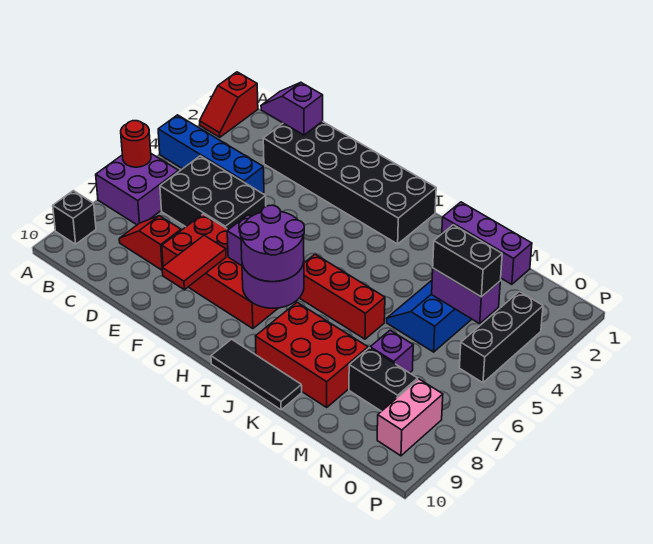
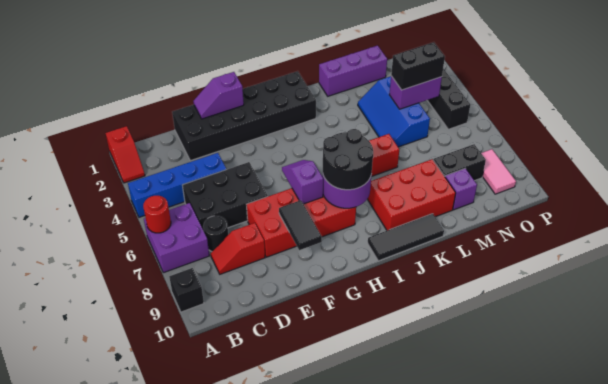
purple slope C1:D1 level 2 top D -> purple slope E1:F1 level 2 top F
none -> black round brick C7 level 1
red tile F8:F9 level 2 -> black tile F8:F9 level 2
purple round brick H7:I8 level 3 -> black round brick H7:I8 level 3
purple brick M7 level 1 -> purple brick M9 level 1
pink brick O8:O9 level 1 -> pink tile O8:O9 level 1

